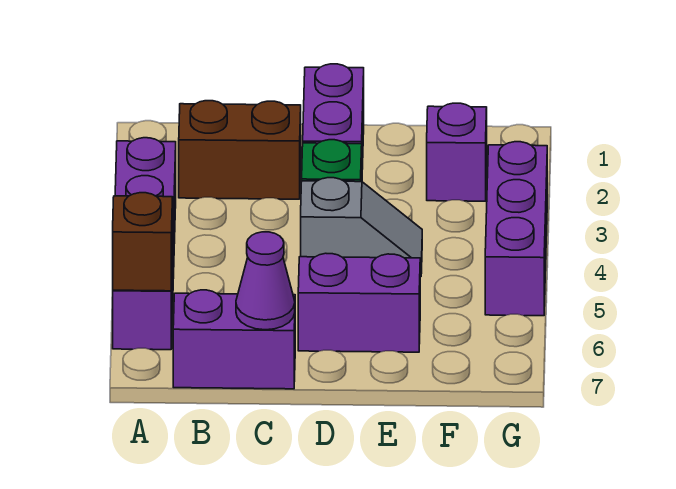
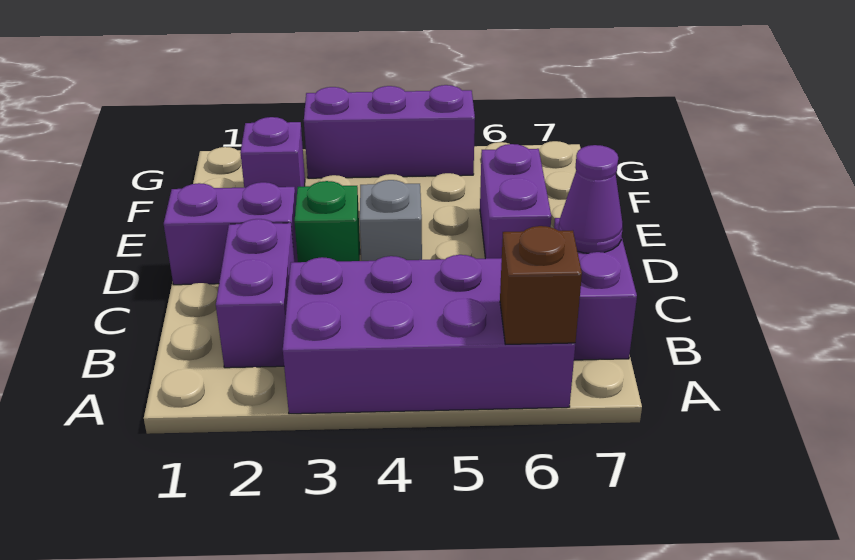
purple brick A3:A6 level 1 -> purple brick A3:B6 level 1
brown brick B2:C2 level 1 -> purple brick B2:C2 level 1

